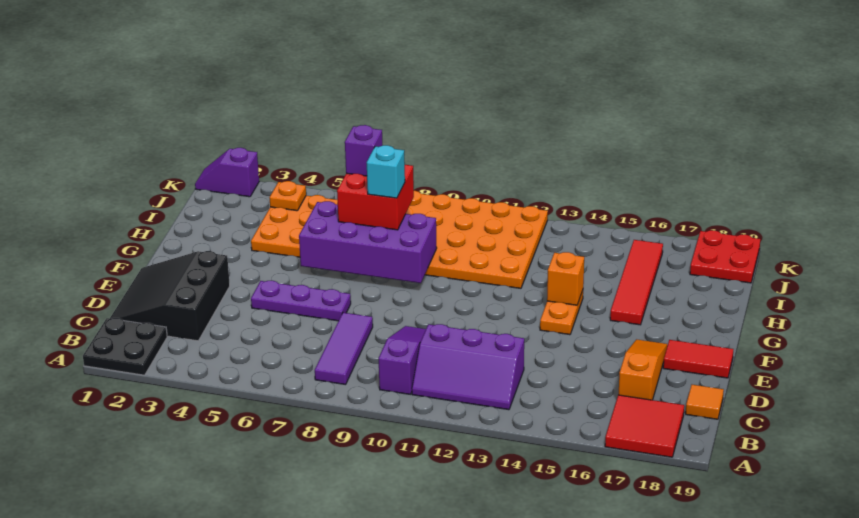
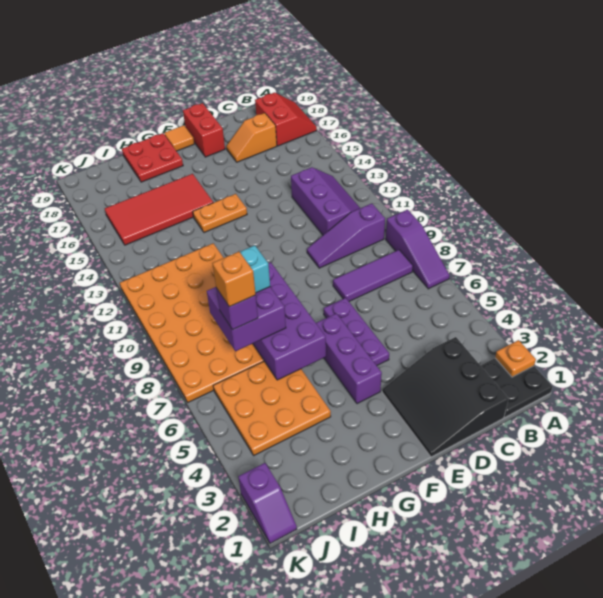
none -> purple slope A7:A9 level 1 top 9
red tile A17:B18 level 1 -> red slope A17:B18 level 1 top B
black slope C1:E3 level 1 top 3 -> black slope C1:E3 level 1 top C
orange slope C17:E17 level 1 top C -> orange slope C17:D17 level 1 top C
orange tile C19 level 1 -> orange tile F19 level 1
red tile E18:E19 level 1 -> red brick E18:E19 level 1
none -> purple brick F4:F6 level 1
orange brick G14 level 2 -> orange brick I7 level 5
red tile G16:J16 level 1 -> red tile G15:J16 level 1
red brick H7:I8 level 3 -> purple brick H7:I8 level 3
orange plate J4 level 2 -> orange plate A2 level 2
red plate J18:K19 level 1 -> red plate G18:H19 level 1

